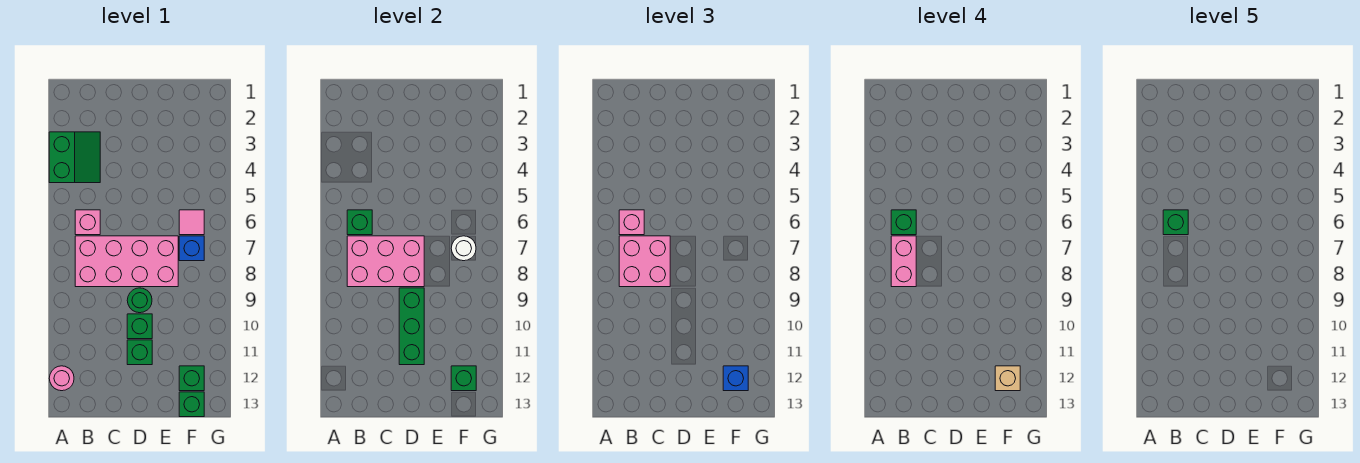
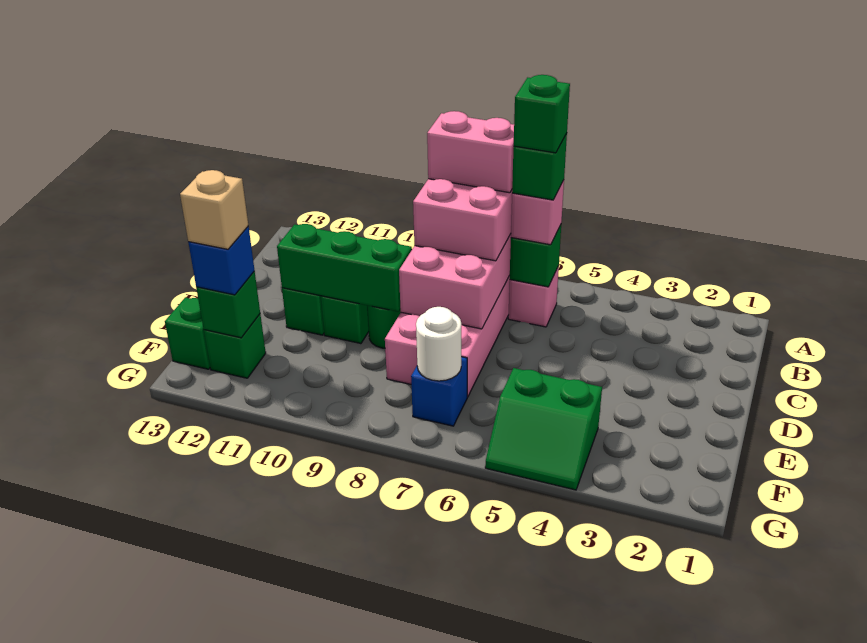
green slope A3:B4 level 1 top A -> green slope F4:G5 level 1 top F
pink round brick A12 level 1 -> none
pink tile F6 level 1 -> none

